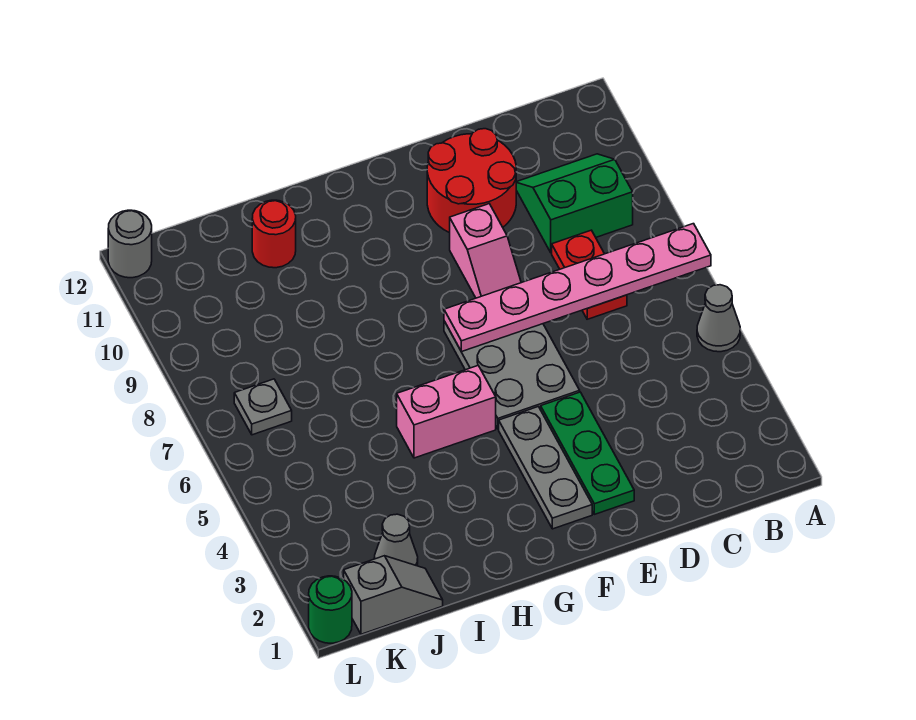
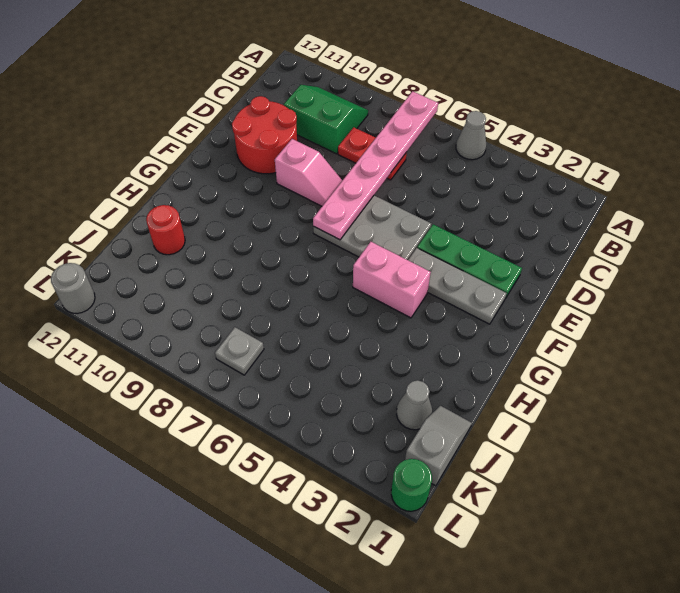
green slope B9:C10 level 1 top 9 -> green slope B9:C10 level 1 top C
pink brick G5:H5 level 1 -> pink brick G4:G5 level 1

